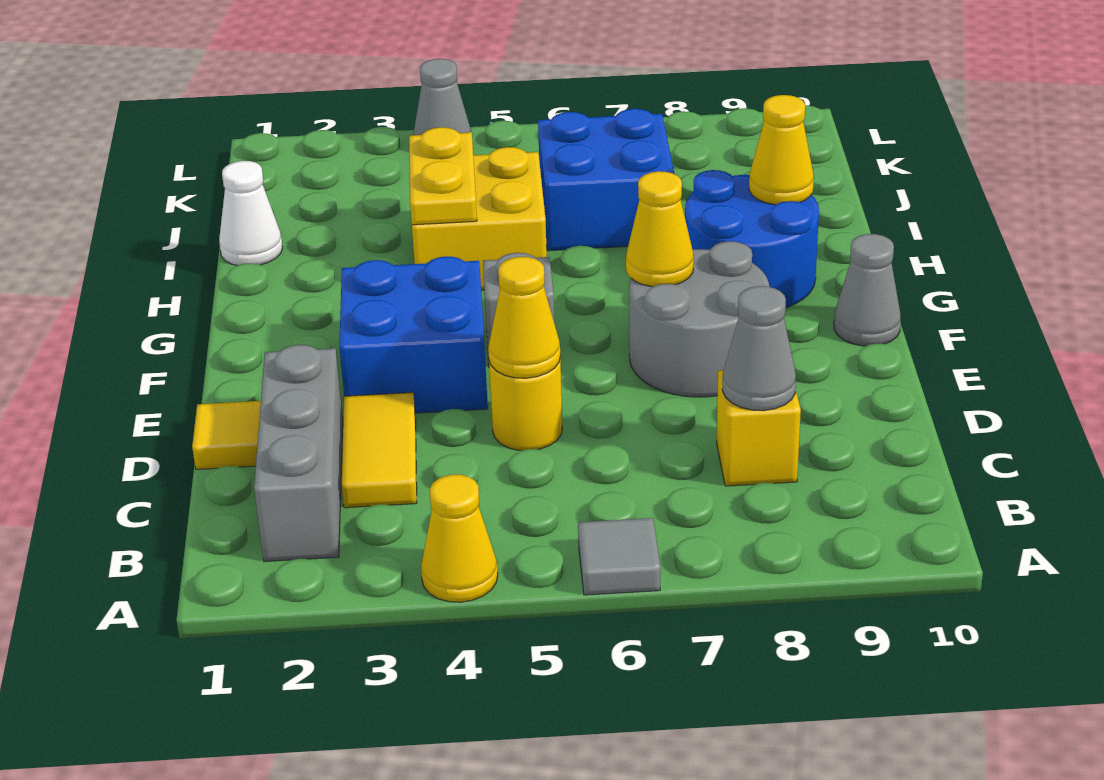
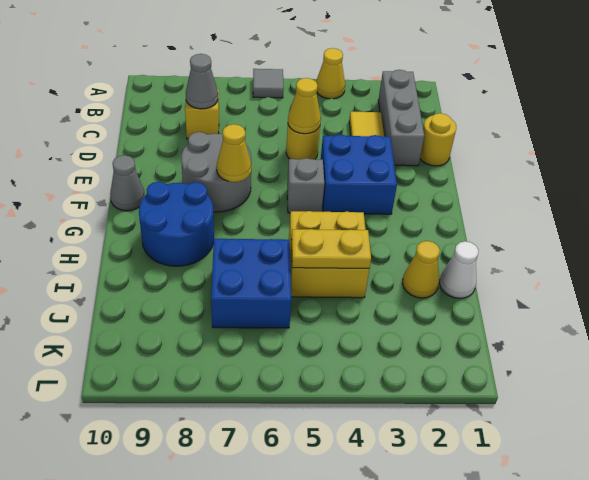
yellow tile D1 level 1 -> yellow round brick D1 level 1
yellow plate H4:I4 level 2 -> yellow plate I4:I5 level 2
yellow cone H9 level 2 -> yellow cone I2 level 1
grey cone L4 level 1 -> none

